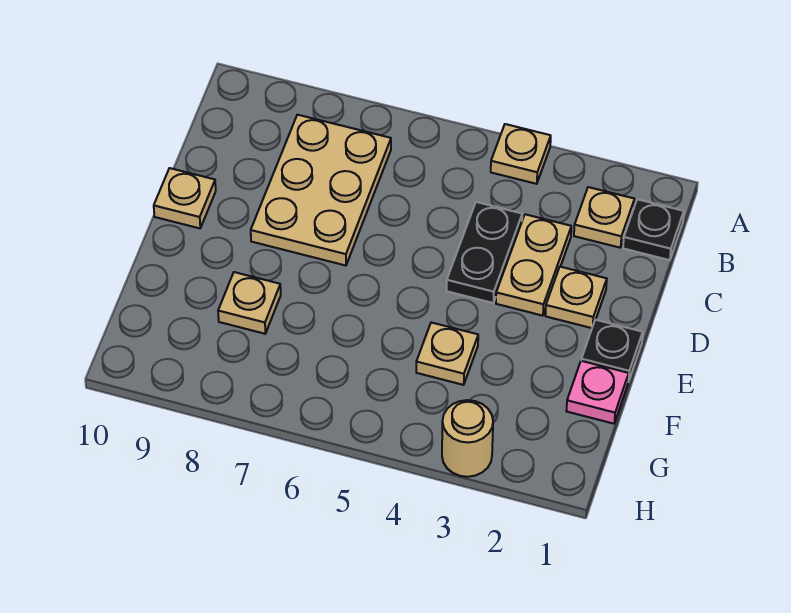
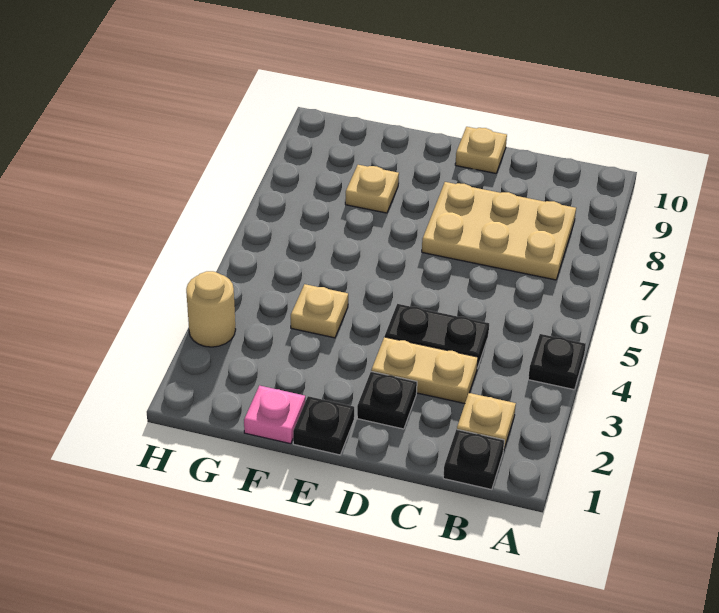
tan plate A4 level 1 -> black plate A4 level 1
tan plate D2 level 1 -> black plate D2 level 1

